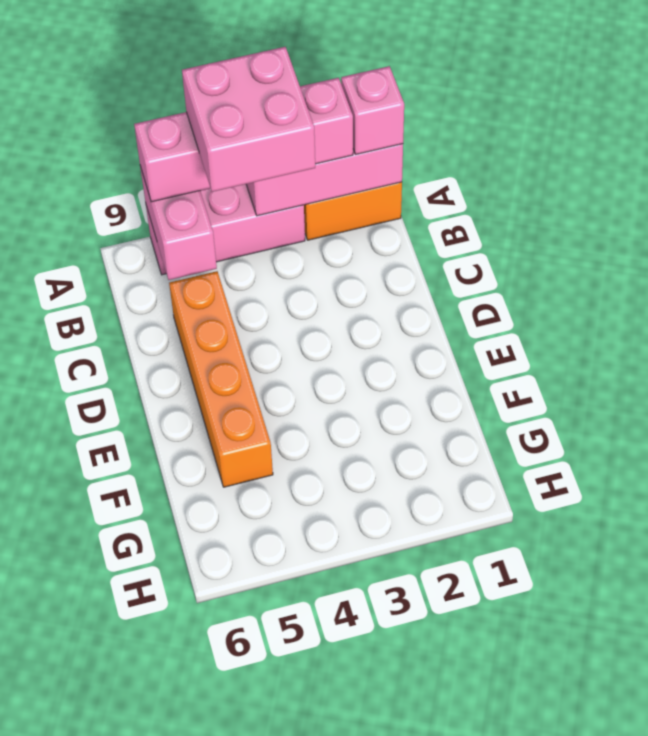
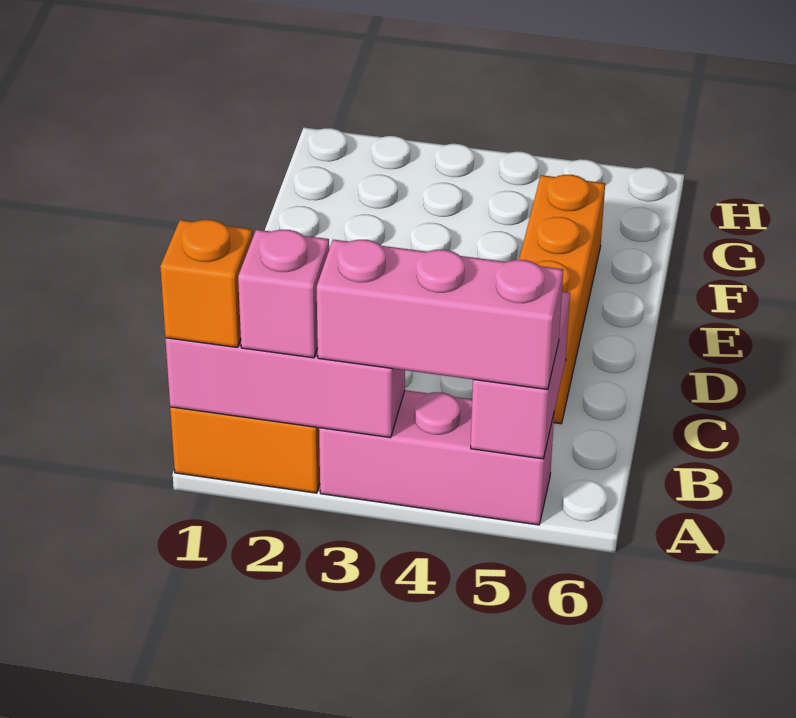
pink brick A1 level 3 -> orange brick A1 level 3
pink brick A3:B4 level 4 -> none

